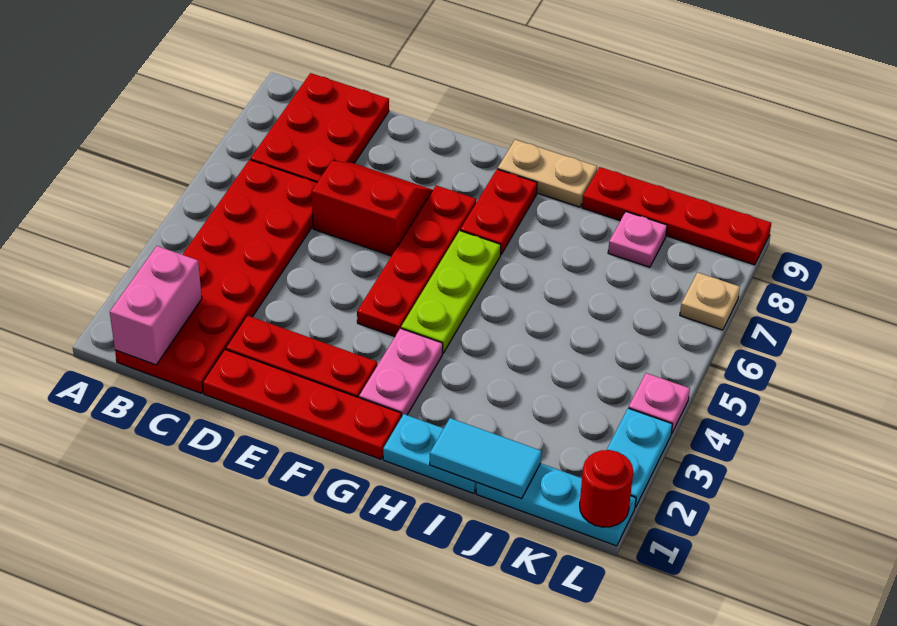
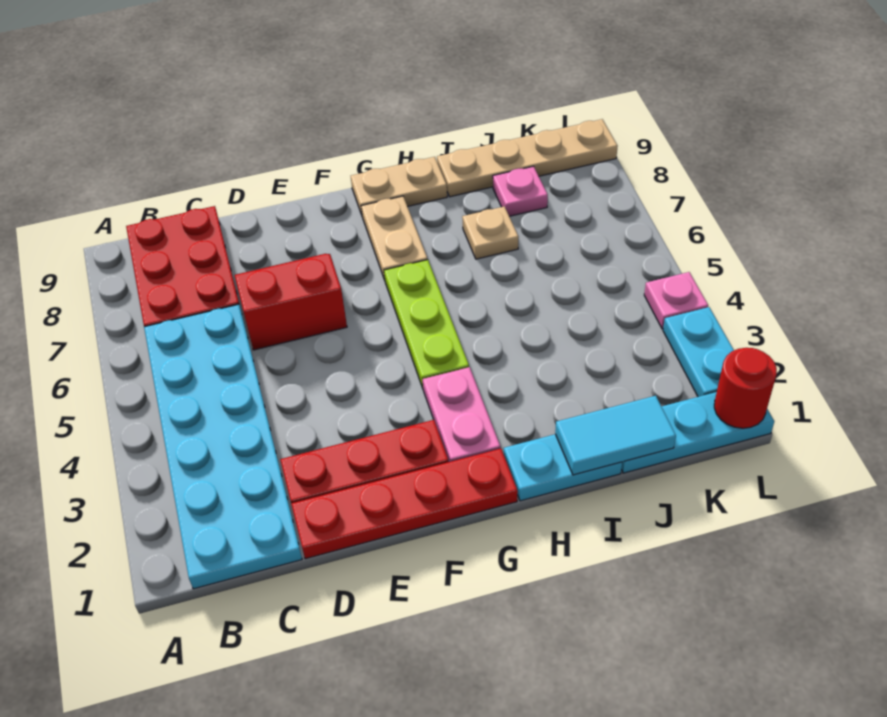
red plate B1:C6 level 1 -> cyan plate B1:C6 level 1
pink brick B1:B2 level 2 -> none
red plate F4:F7 level 1 -> none
red plate G7:G8 level 1 -> tan plate G7:G8 level 1
red plate I9:L9 level 1 -> tan plate I9:L9 level 1
tan plate L7 level 1 -> tan plate I7 level 1

